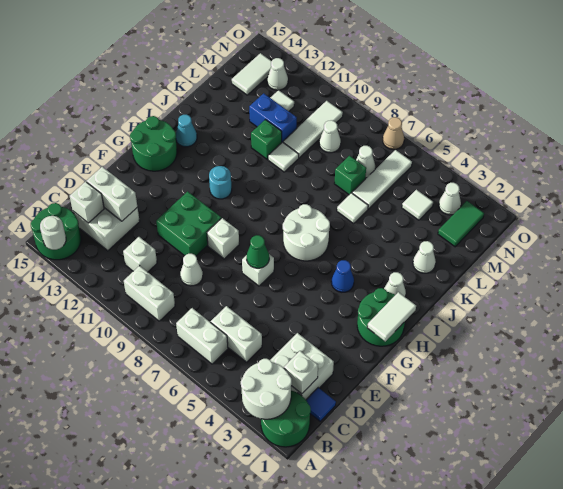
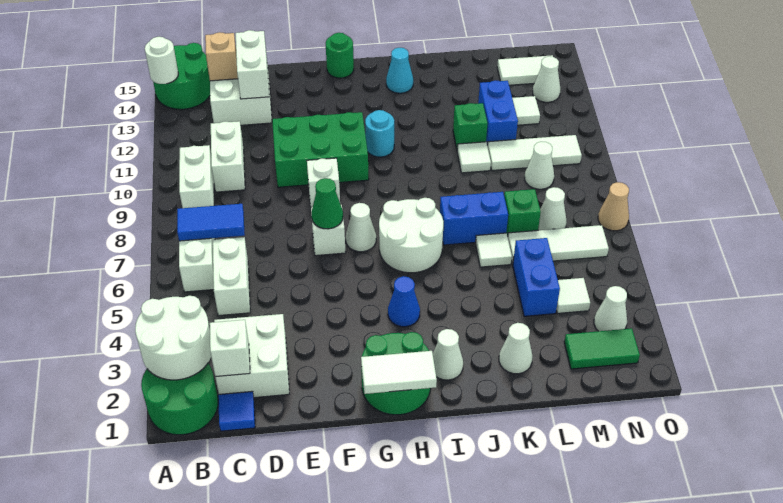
none -> blue tile B7:C7 level 2
white brick C11 level 1 -> white brick C10:C11 level 1
white brick C14 level 2 -> tan brick C14 level 2
white cone D9 level 1 -> white cone G7 level 1
green brick E10:F11 level 1 -> green brick E10:G11 level 1
green round brick G14:H15 level 1 -> green round brick G15 level 1
none -> blue brick J7:K7 level 1
none -> blue brick L4:L5 level 1

